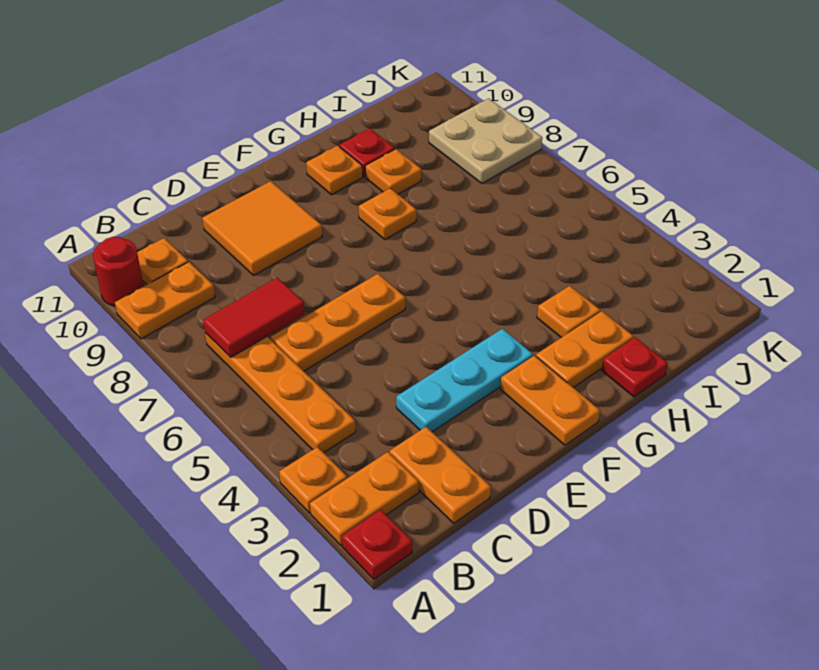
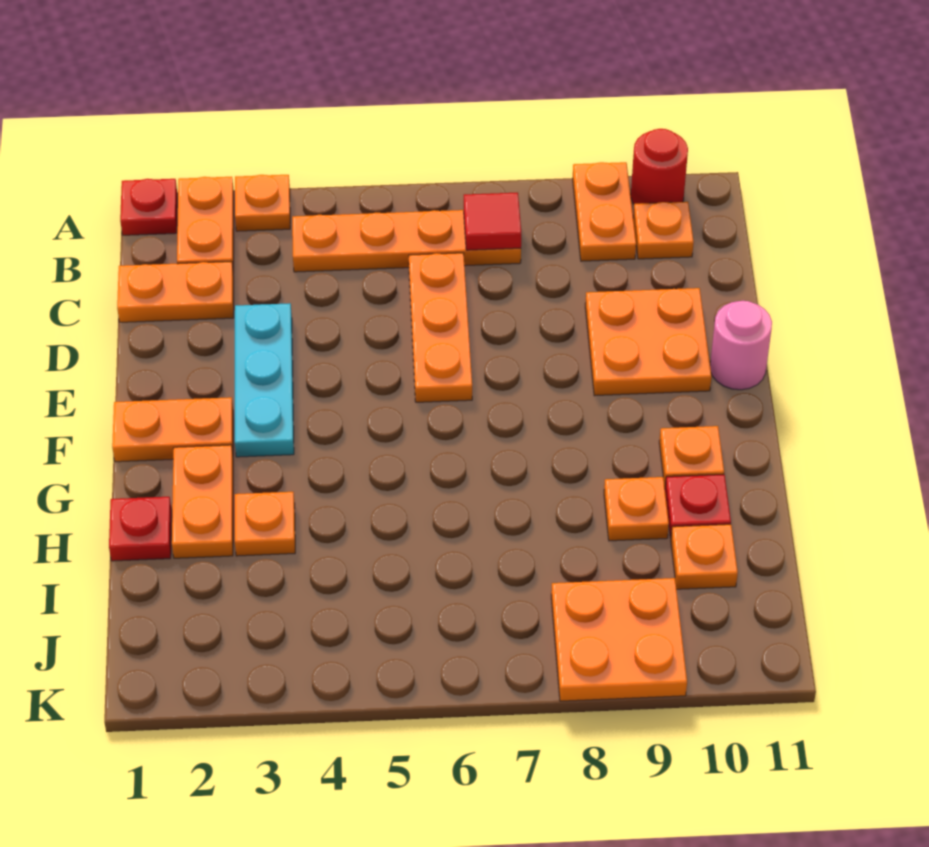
red tile B7:C7 level 2 -> red tile B7 level 2
orange tile D9:E10 level 1 -> orange plate D9:E10 level 1
none -> pink round brick E11 level 1
orange plate G8 level 1 -> orange plate I10 level 1
tan plate J8:K9 level 1 -> orange plate J8:K9 level 1

